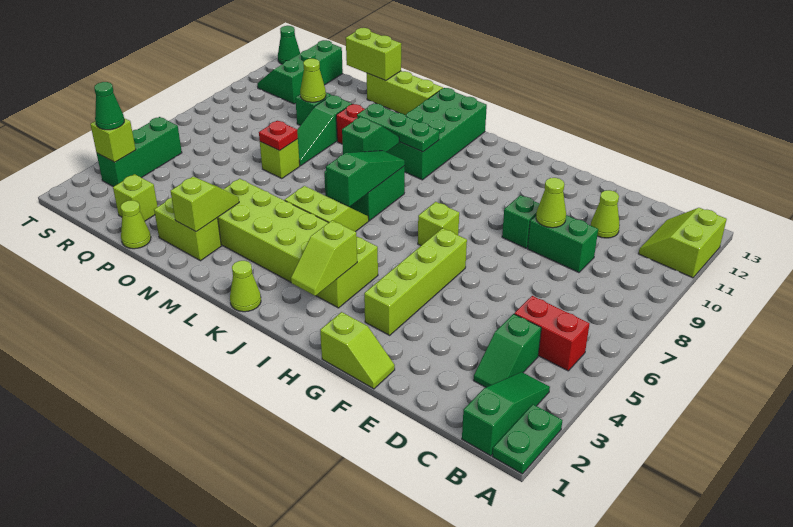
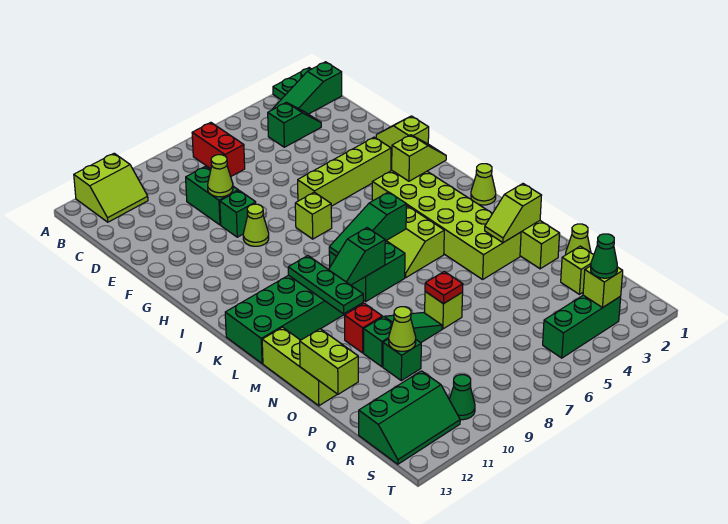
red brick B5:C5 level 1 -> red brick B7:C7 level 1
lime cone D11 level 1 -> lime cone G9 level 1
green cone T13 level 1 -> green cone S10 level 1

